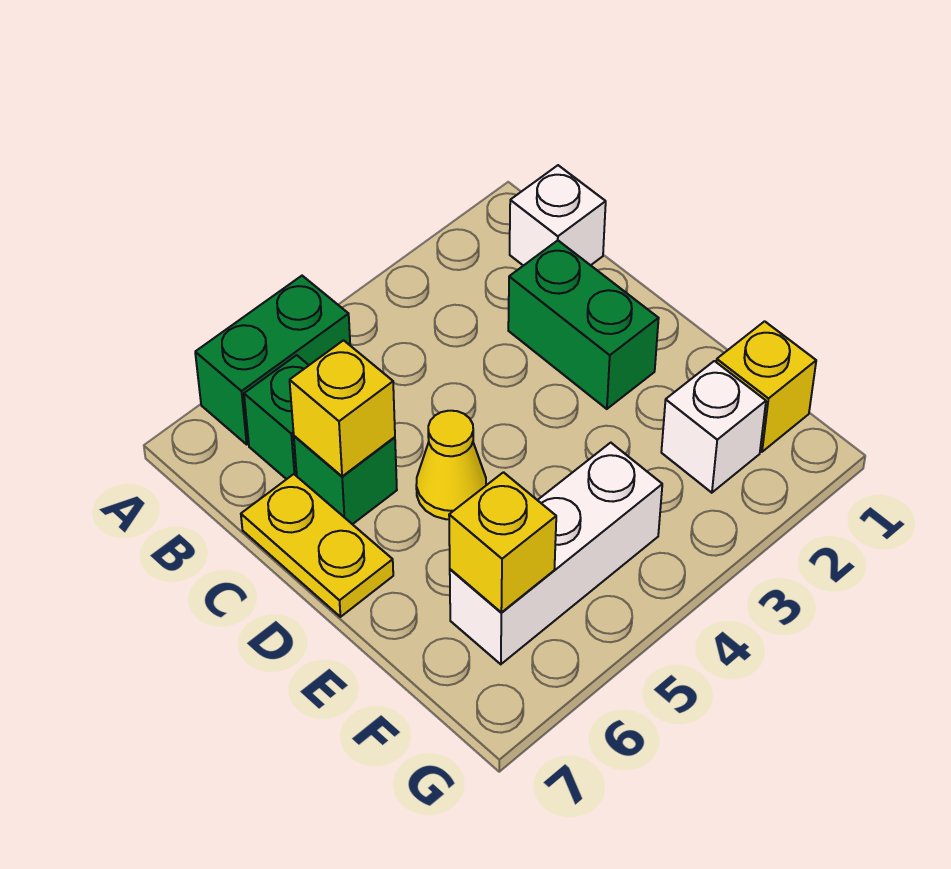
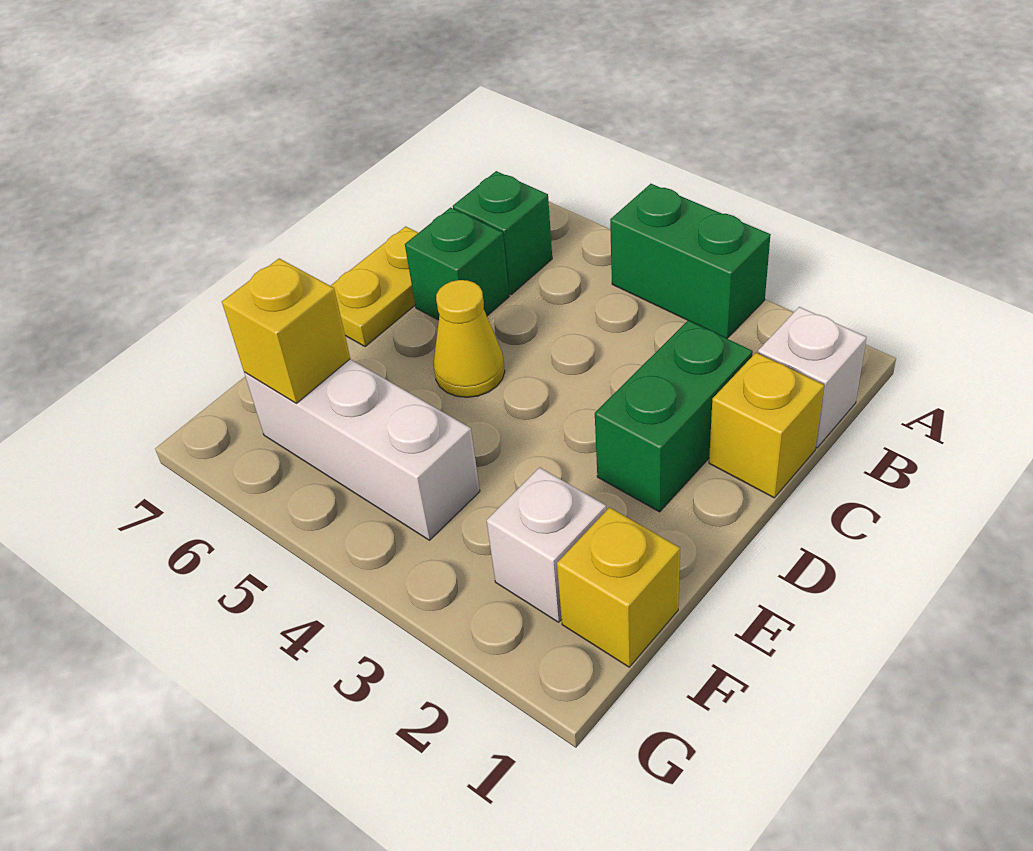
green brick A5:A6 level 1 -> green brick A3:A4 level 1
yellow brick C6 level 2 -> yellow brick C1 level 1

